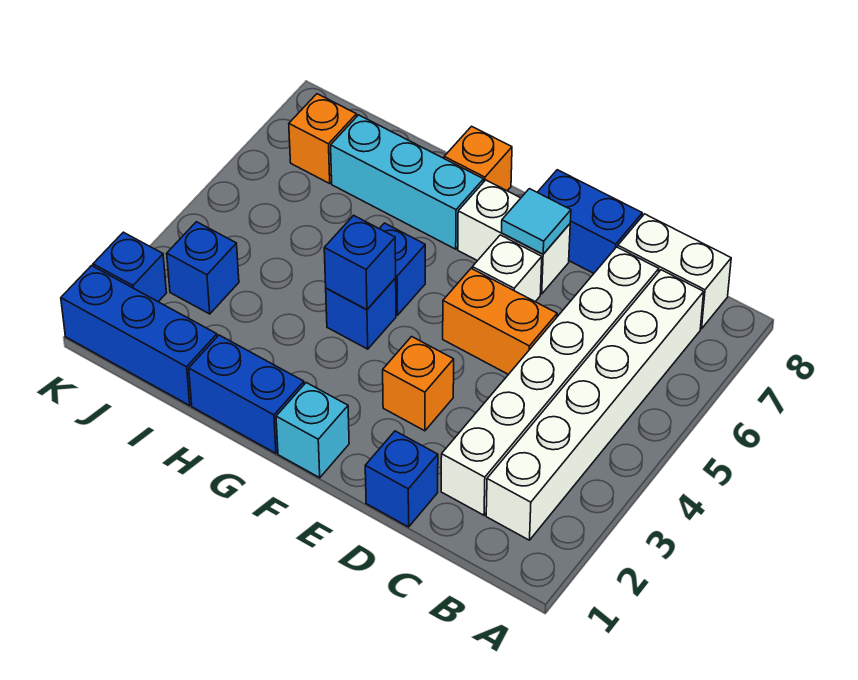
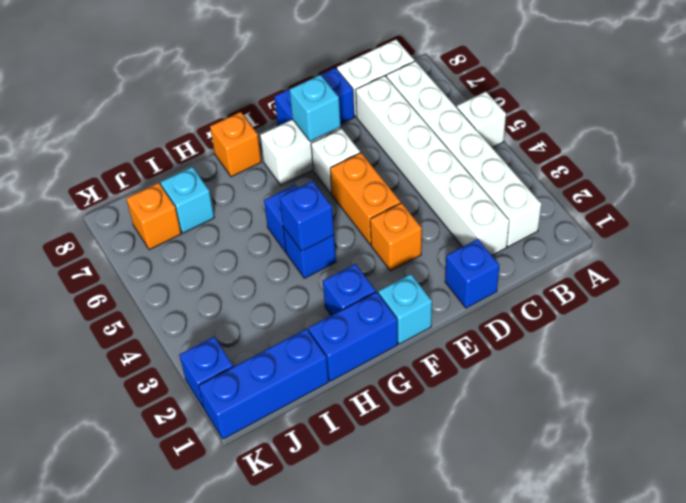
none -> white brick A5 level 1
orange brick D5:E5 level 1 -> orange brick E4:E5 level 1
cyan tile E7 level 2 -> cyan brick E7 level 2
cyan brick G7:I7 level 1 -> cyan brick I7 level 1
blue brick J3 level 1 -> blue brick G2 level 1

